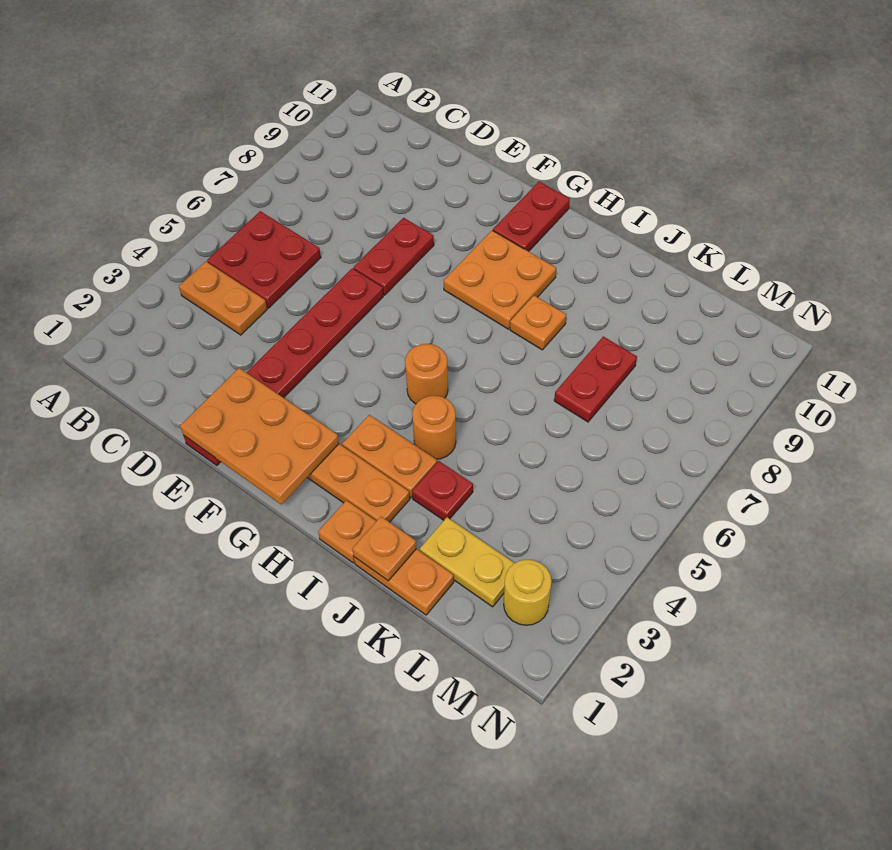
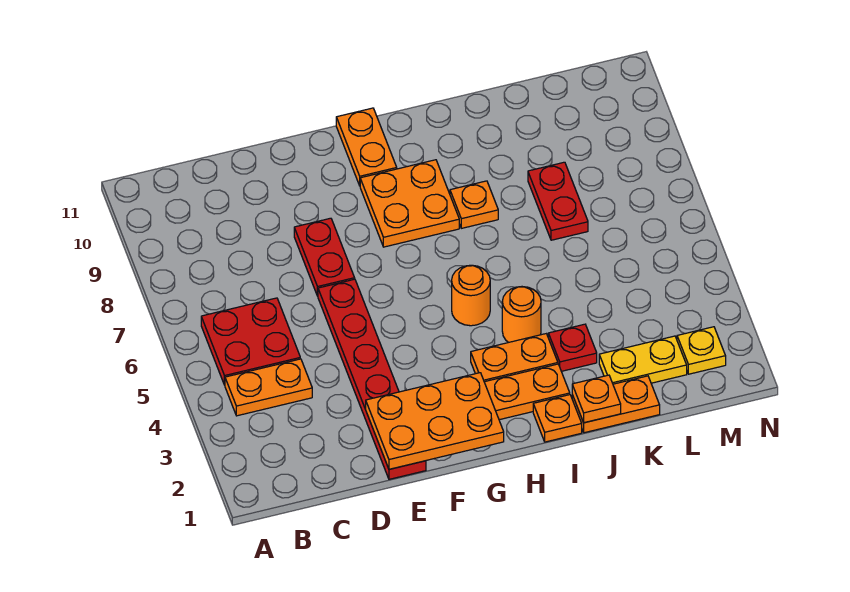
red plate G10:G11 level 1 -> orange plate G10:G11 level 1
yellow round brick M2 level 1 -> yellow plate M2 level 1

